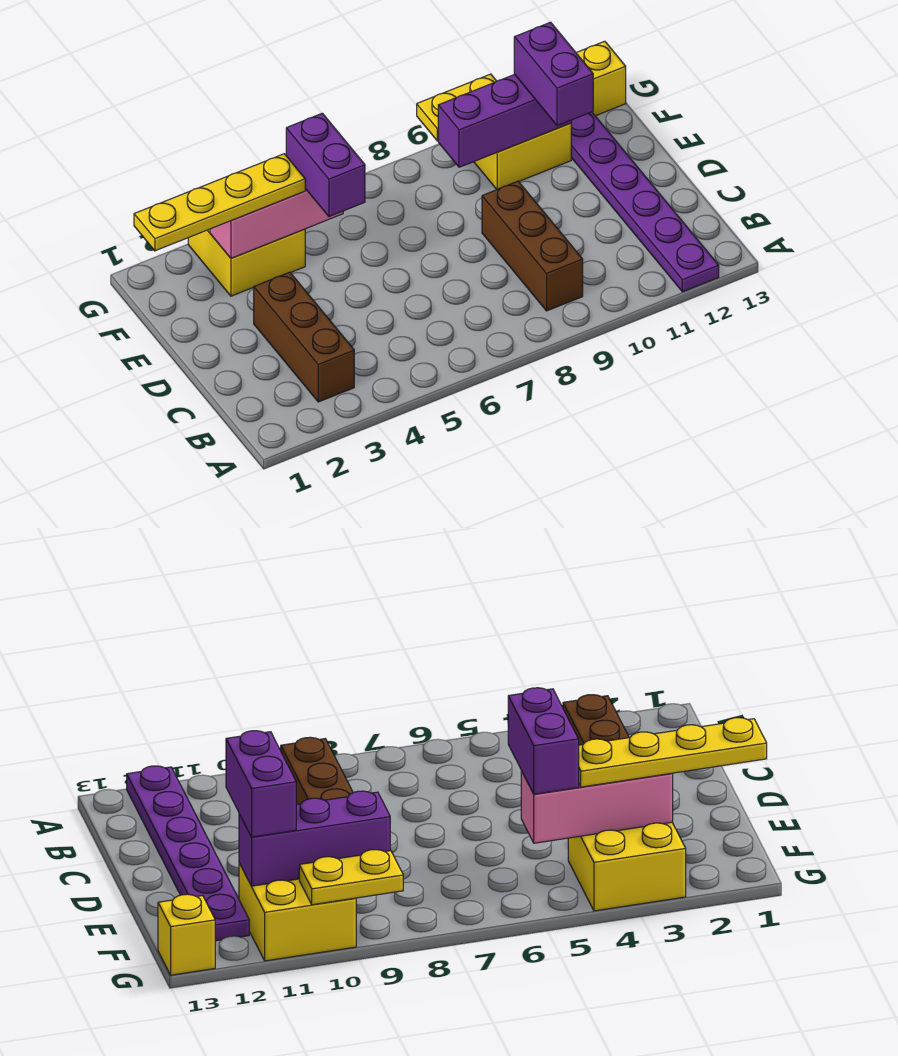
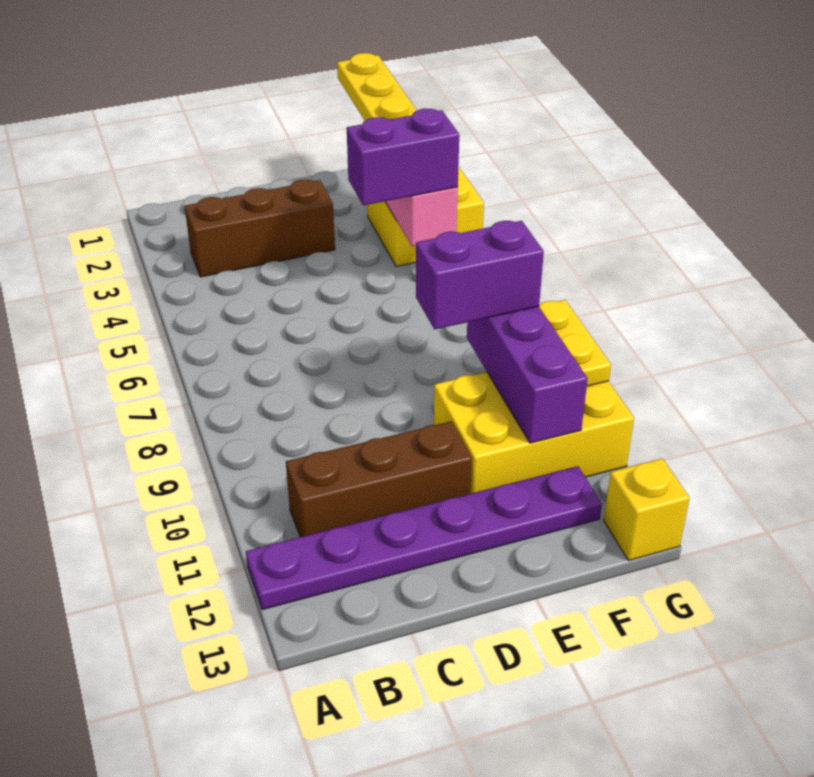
brown brick B9:D9 level 1 -> brown brick B11:D11 level 1
purple brick E11:F11 level 3 -> purple brick E9:F9 level 3
yellow brick F10:G11 level 1 -> yellow brick E10:G11 level 1

